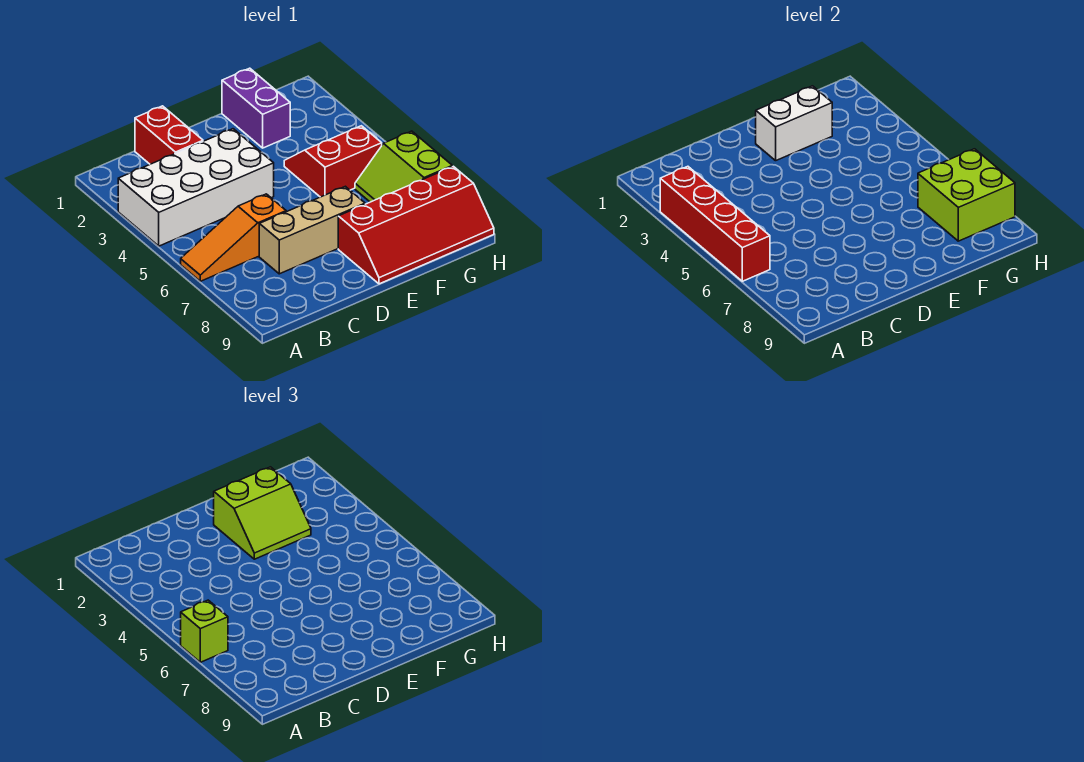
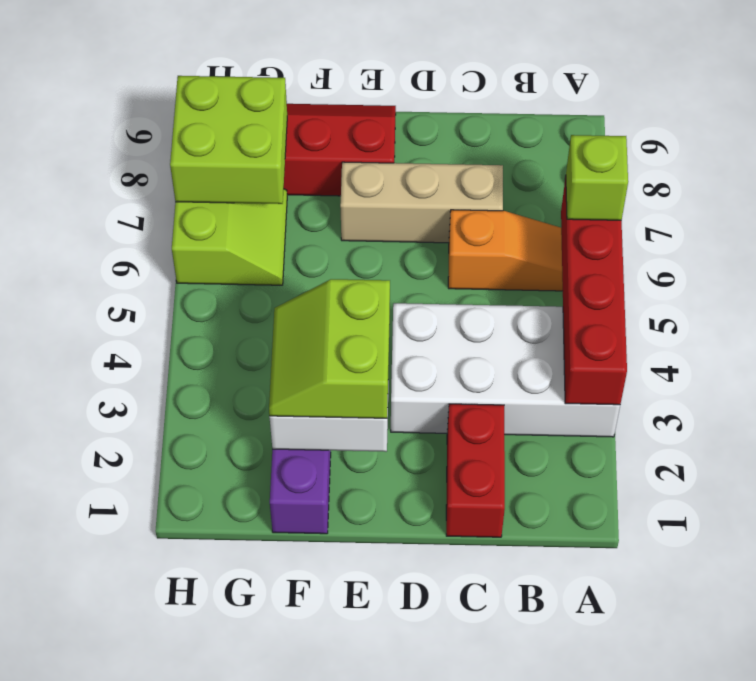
lime slope E2:F3 level 3 top 2 -> lime slope E2:F3 level 3 top E
red slope F4:G5 level 1 top 5 -> none

